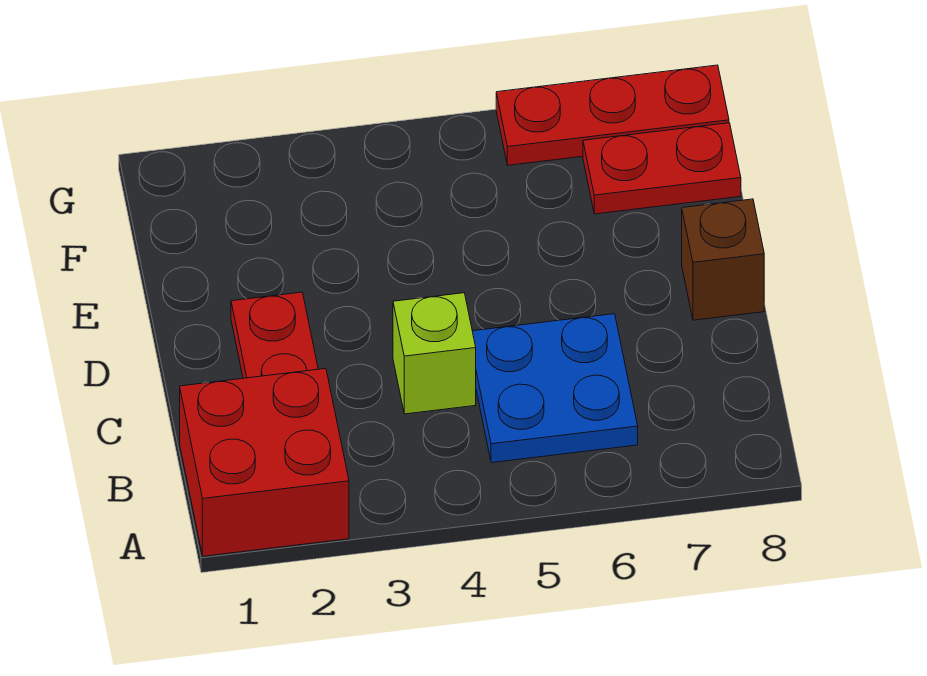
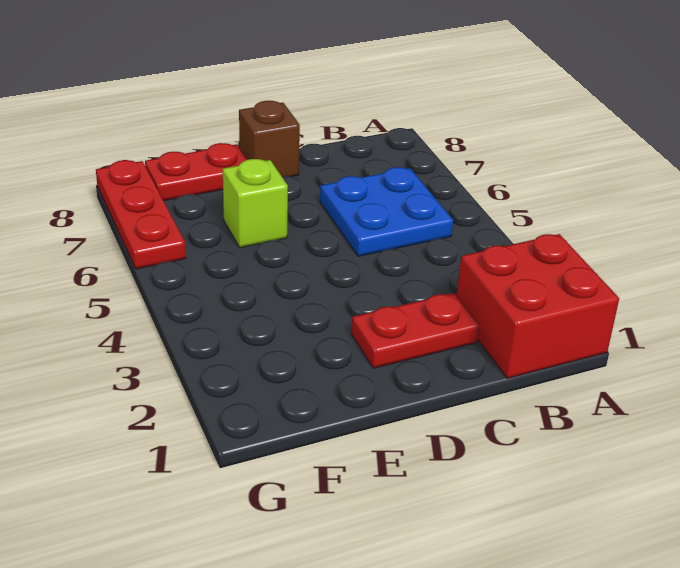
lime brick C4 level 1 -> lime brick E6 level 1
red plate F7:F8 level 1 -> red plate E8:F8 level 1

